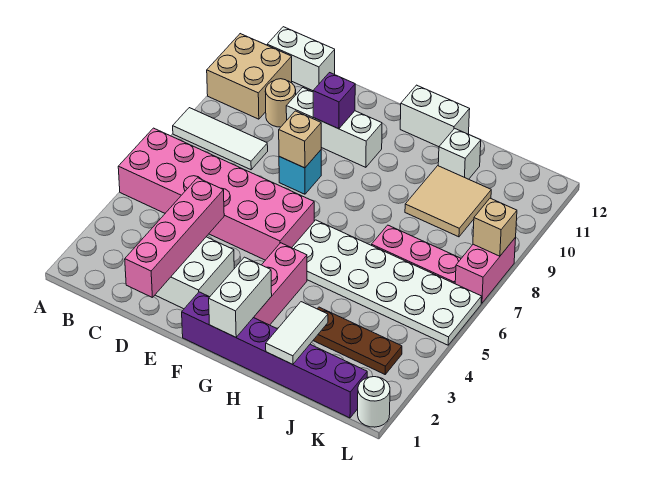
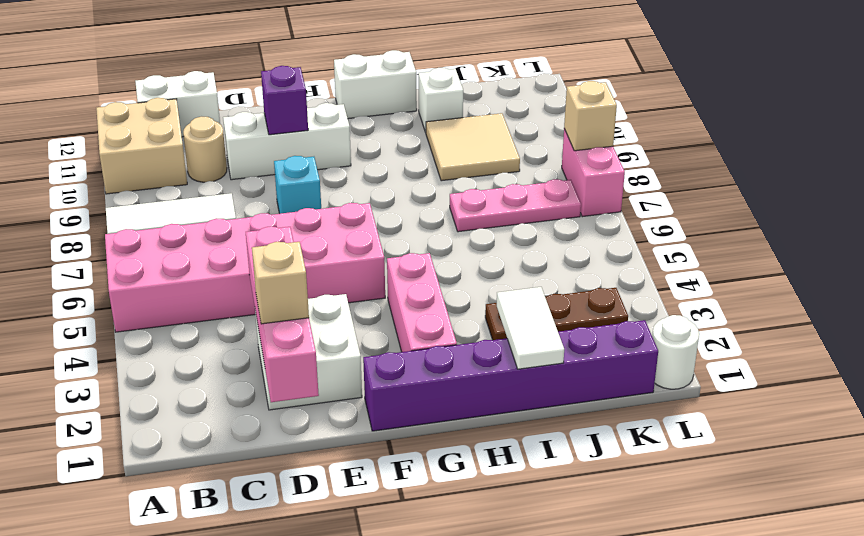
tan brick E8 level 2 -> tan brick D2 level 3
white brick G1:G2 level 2 -> none
white plate G5:L6 level 1 -> none

